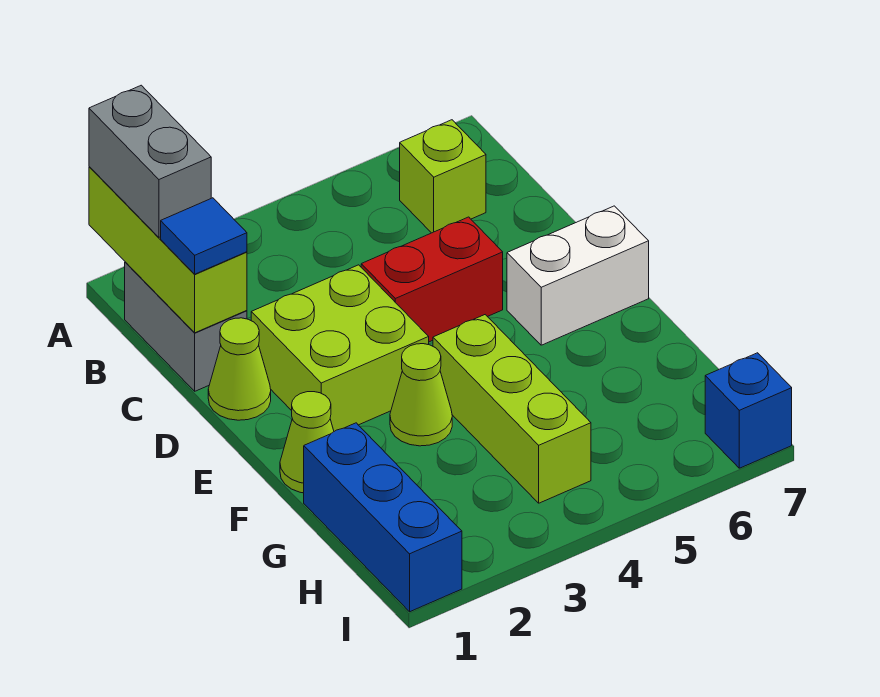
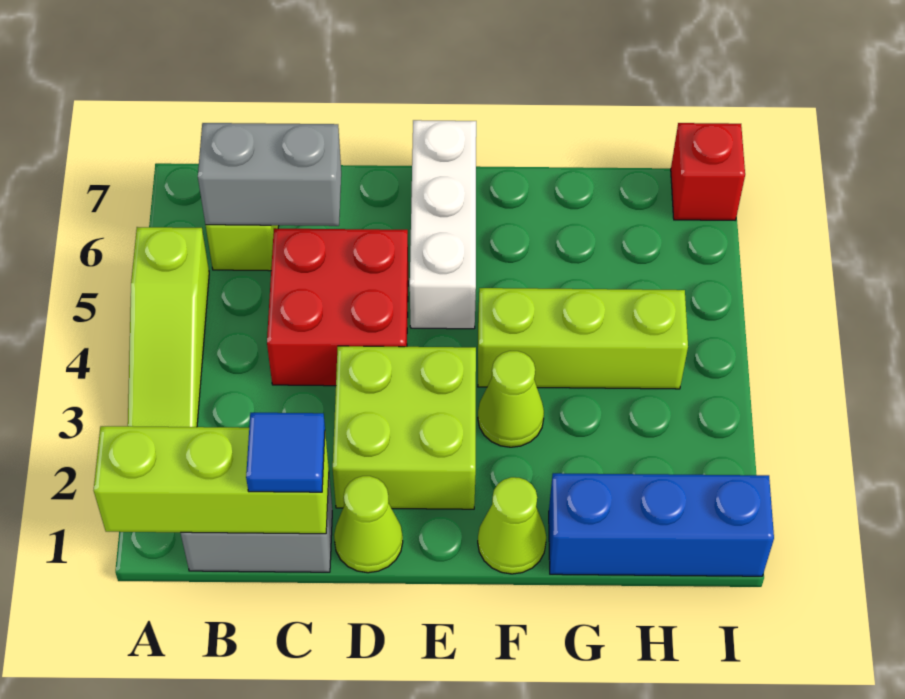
grey brick A1:B1 level 3 -> grey brick B6:C6 level 2
none -> lime slope A3:A5 level 1 top 5
red brick D4:D5 level 1 -> red brick C4:D5 level 1
white brick E6:E7 level 1 -> white brick E5:E7 level 1
blue brick I7 level 1 -> red brick I7 level 1

